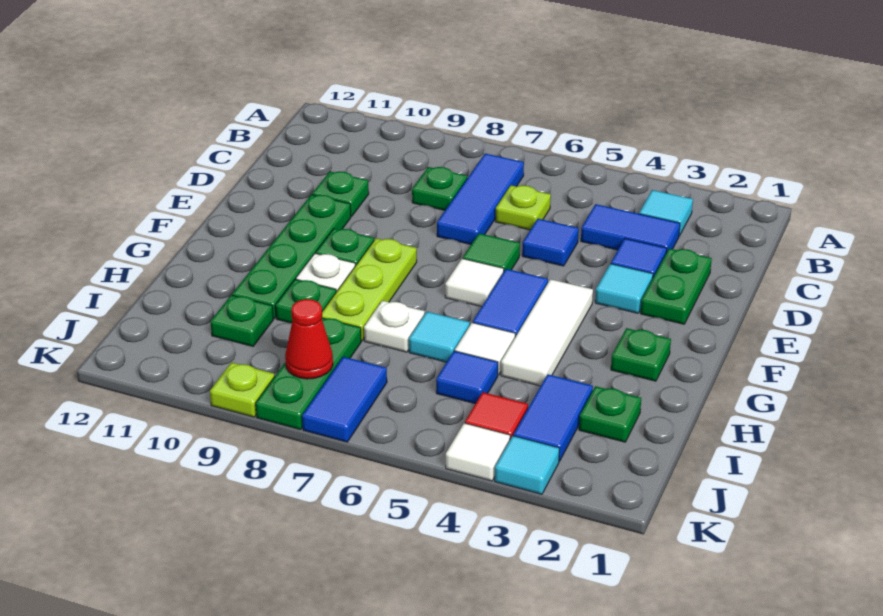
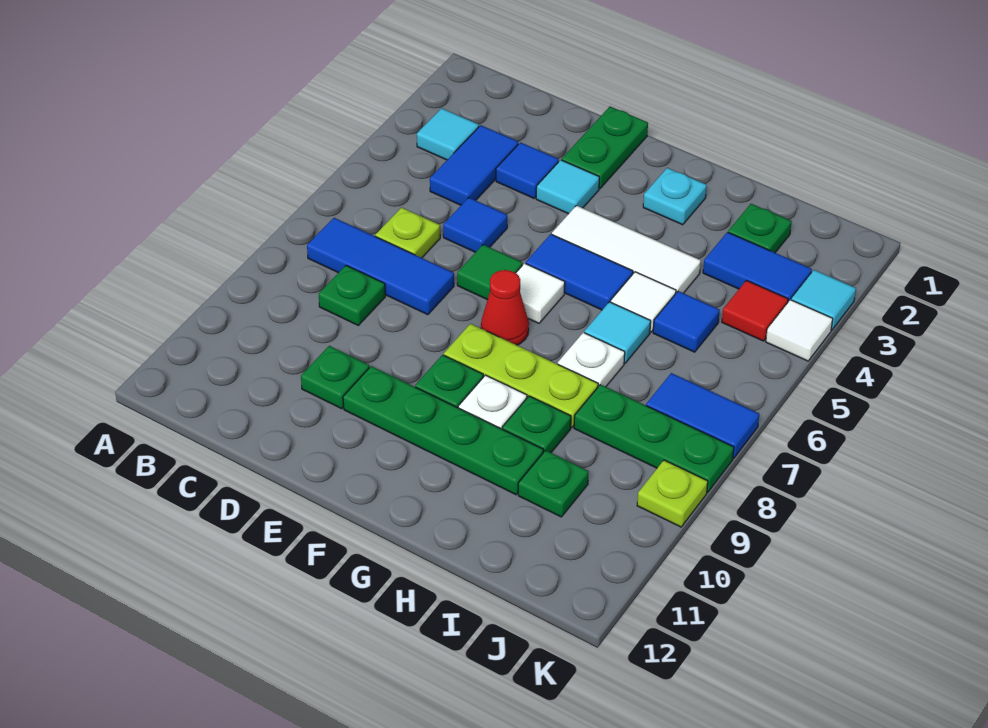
green plate D2:E2 level 1 -> green plate E1:E2 level 1
green plate G2 level 1 -> cyan plate G2 level 1
red cone J8 level 2 -> red cone F7 level 1

